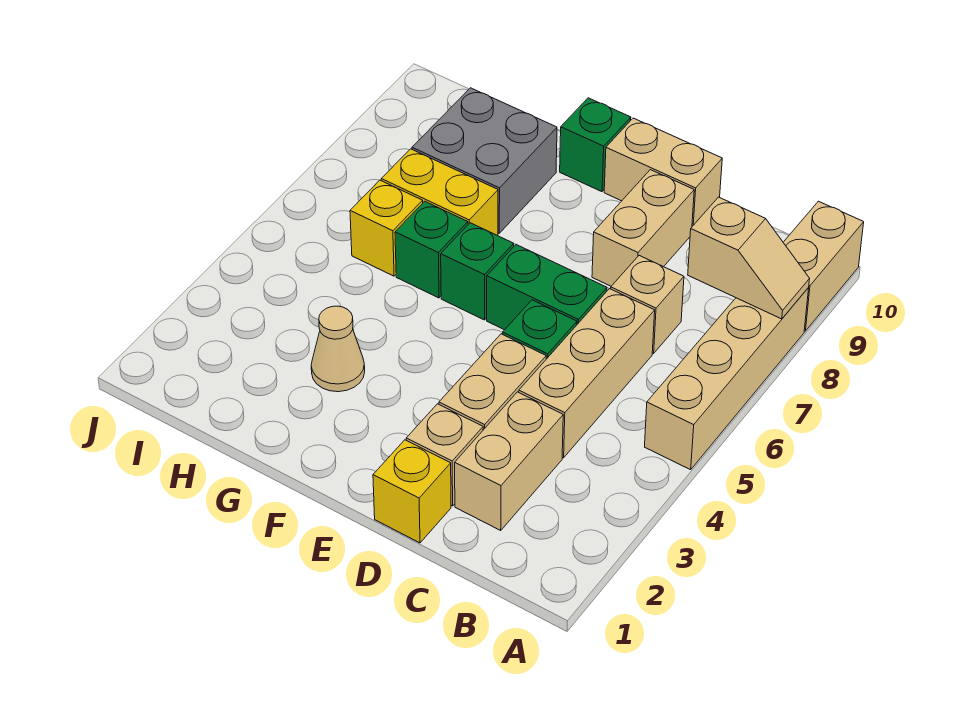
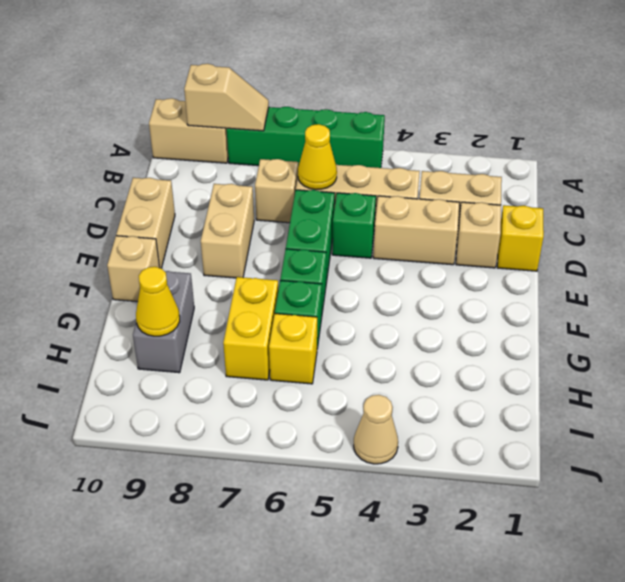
tan brick A5:A8 level 1 -> green brick A5:A8 level 1
tan slope A8:B8 level 2 top B -> tan slope A8:A9 level 2 top 9
none -> yellow cone C6 level 2
tan brick D8:D9 level 1 -> tan brick D8:E8 level 1
green brick F10 level 1 -> tan brick F10 level 1
tan cone G3 level 1 -> tan cone J4 level 1
grey brick G8:H9 level 1 -> grey brick G9:H9 level 1
none -> yellow cone H9 level 2

